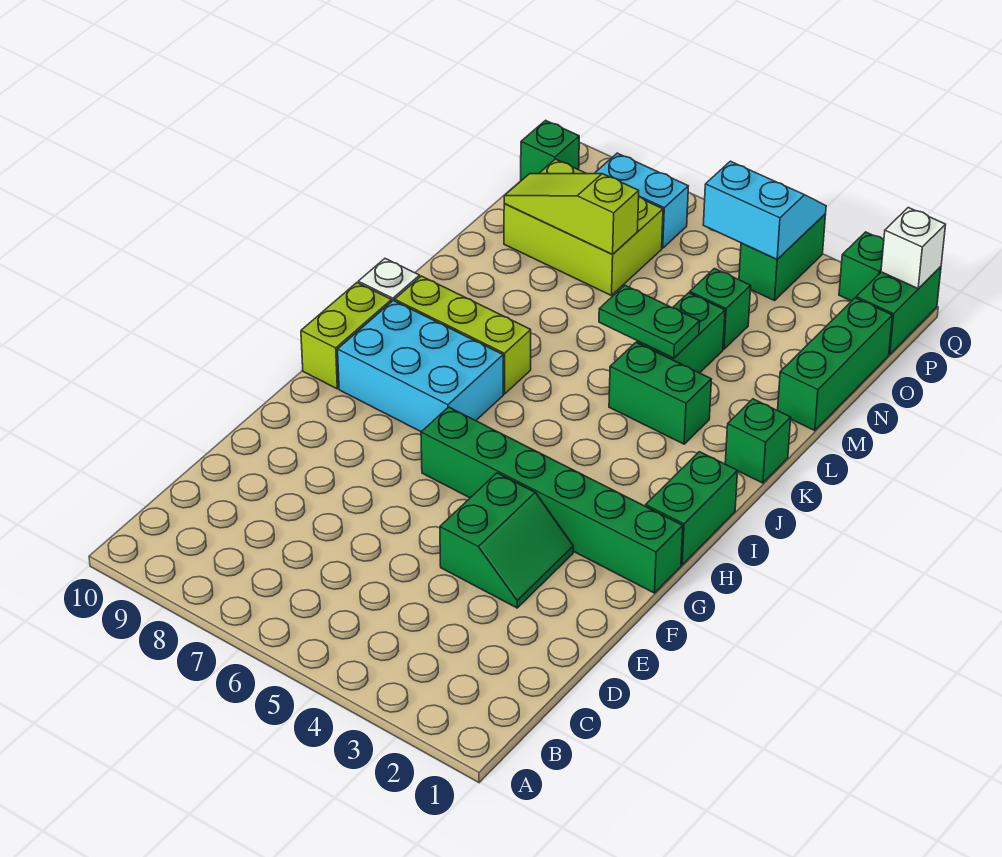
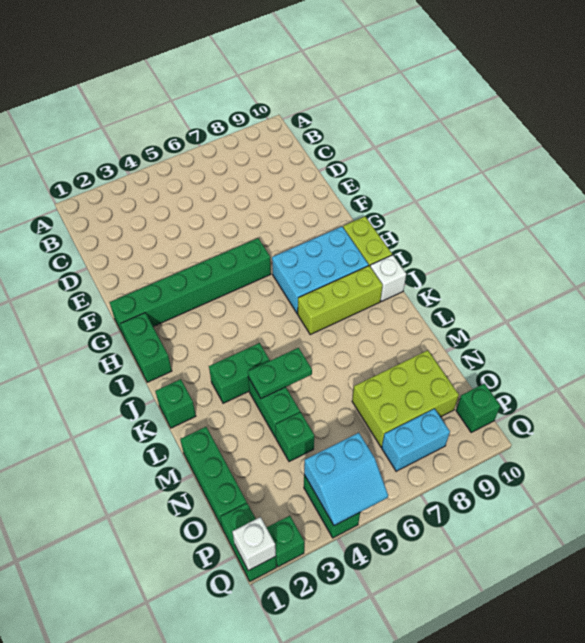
green slope E3:F4 level 1 top 4 -> none
lime slope N7:N9 level 2 top 7 -> none

